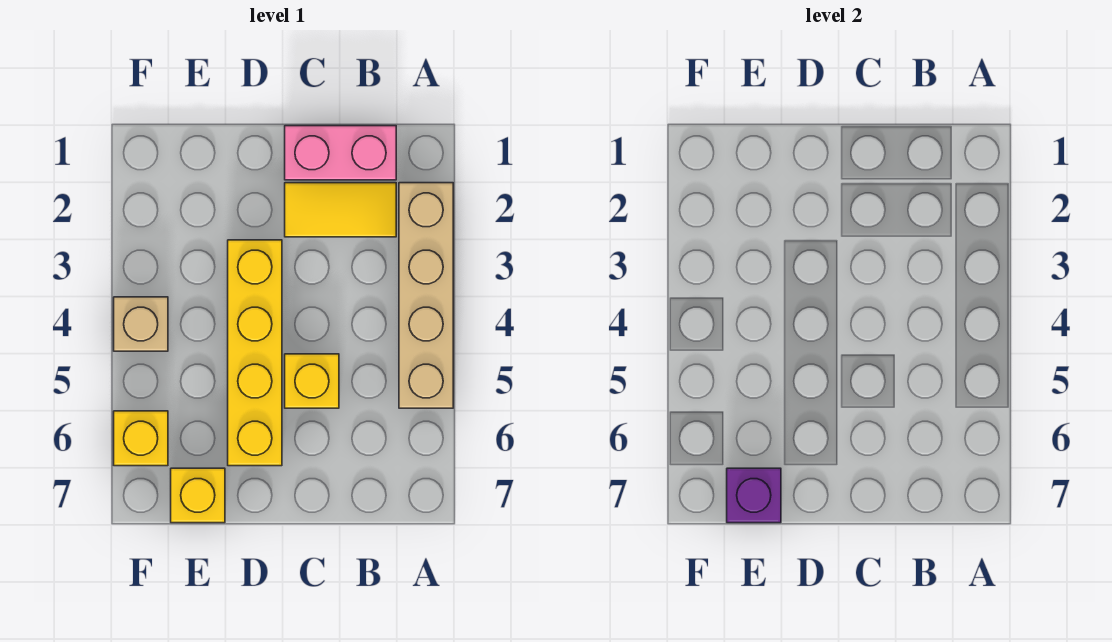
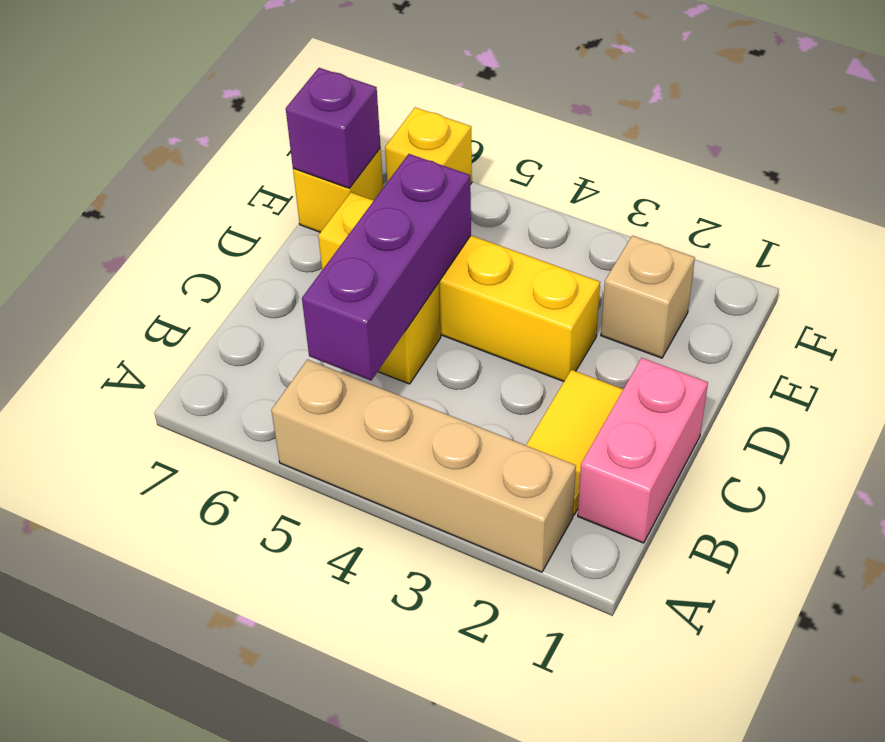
none -> purple brick B5:D5 level 2
tan brick F4 level 1 -> tan brick E2 level 1

